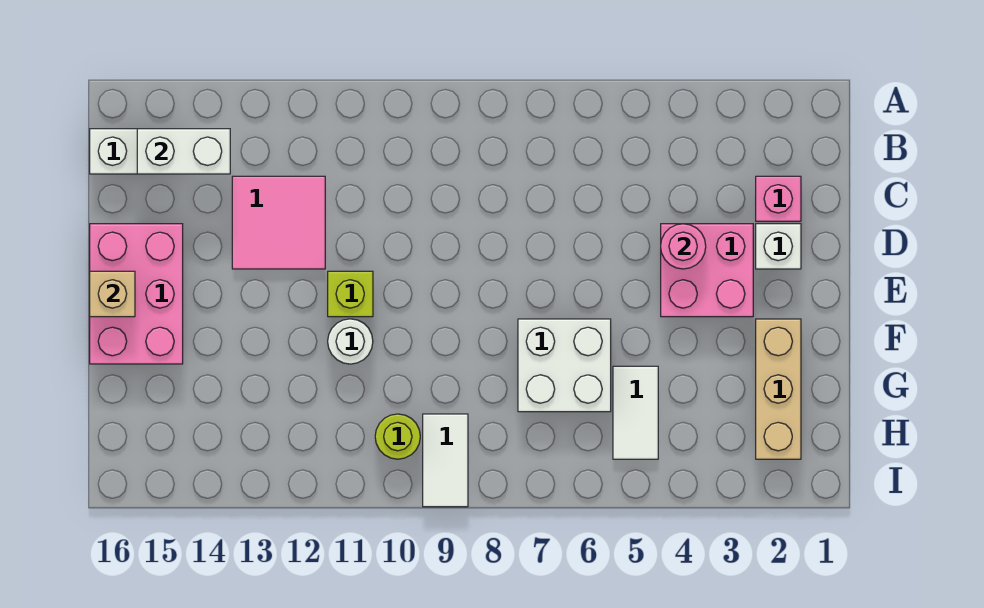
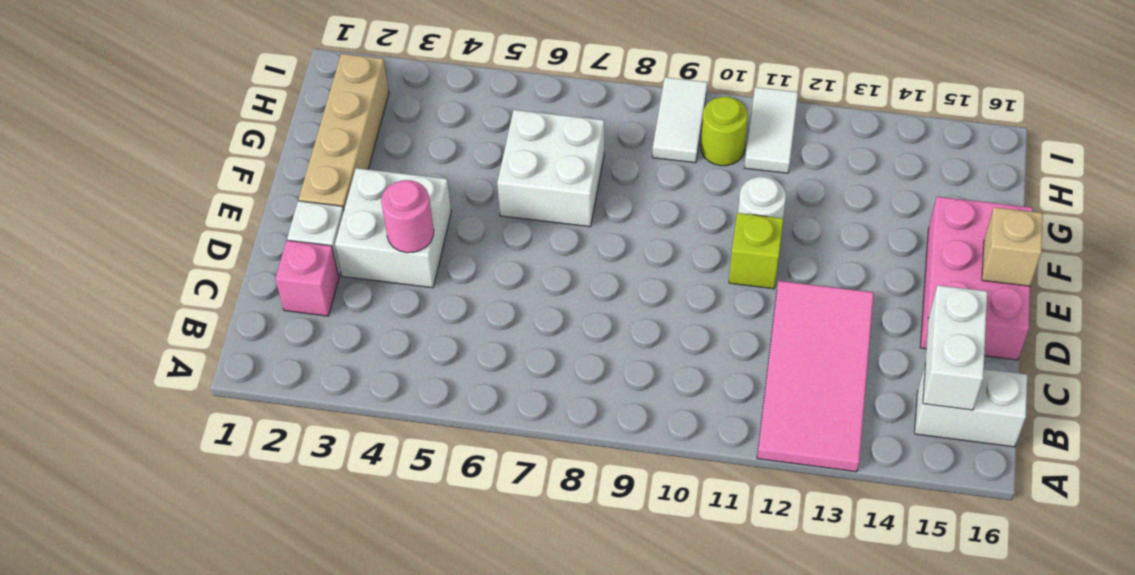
white brick B14:B15 level 2 -> white brick B15:C15 level 2
pink tile C12:D13 level 1 -> pink tile A12:D13 level 1
pink brick D3:E4 level 1 -> white brick D3:E4 level 1
tan brick F2:H2 level 1 -> tan brick E2:H2 level 1
white tile G5:H5 level 1 -> white tile H11:I11 level 1

